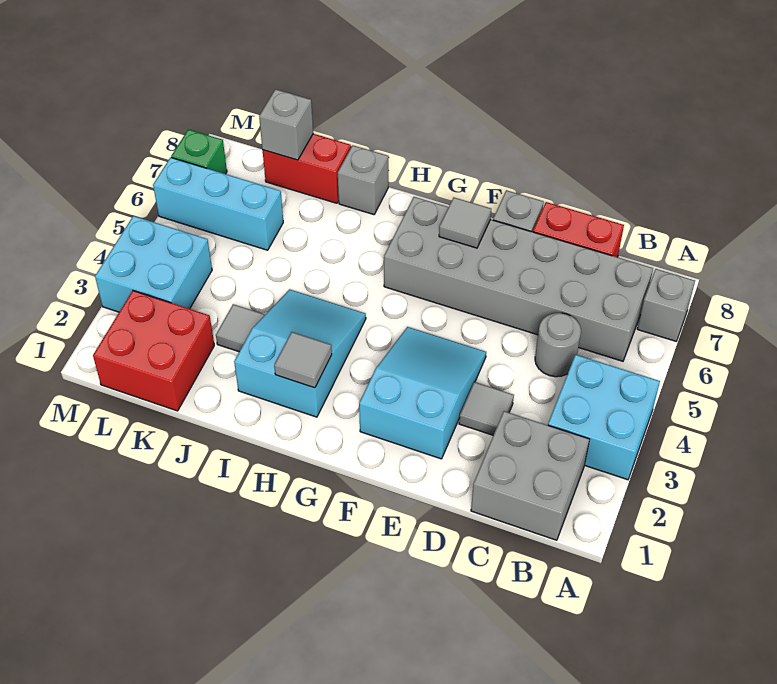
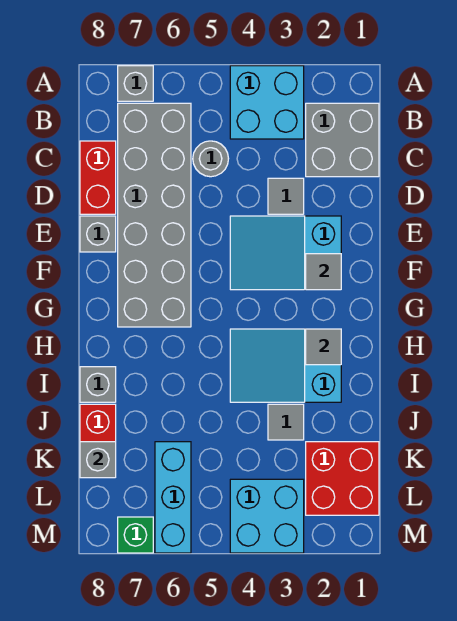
grey tile F7 level 2 -> grey tile F2 level 2

